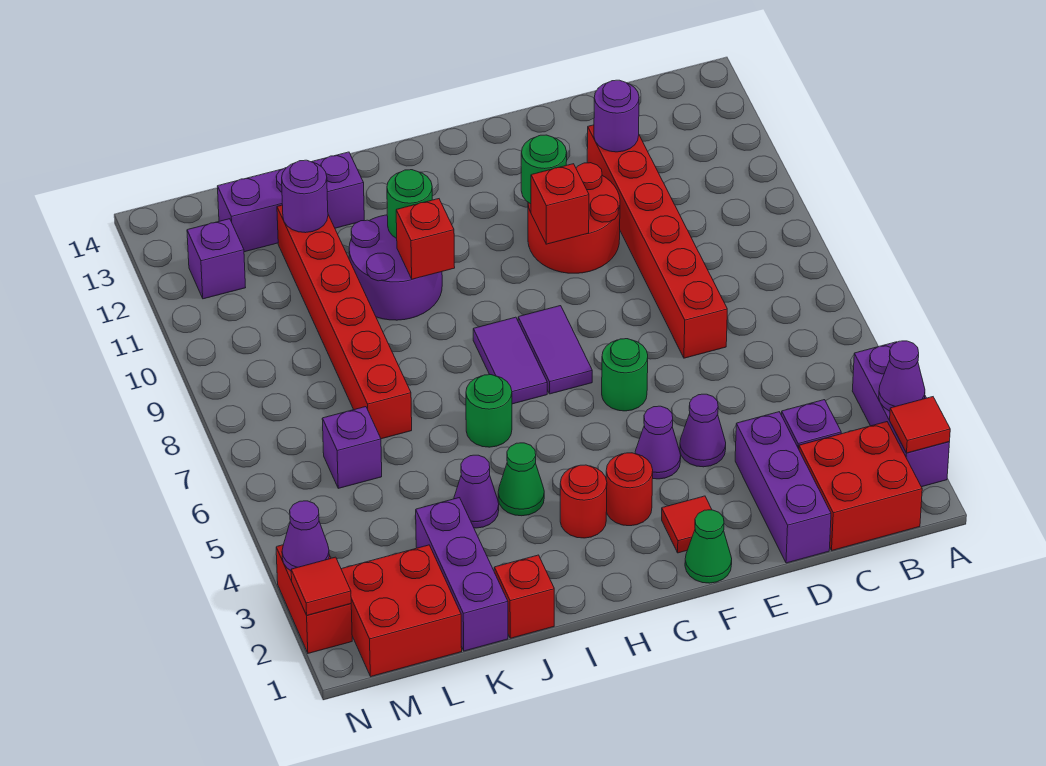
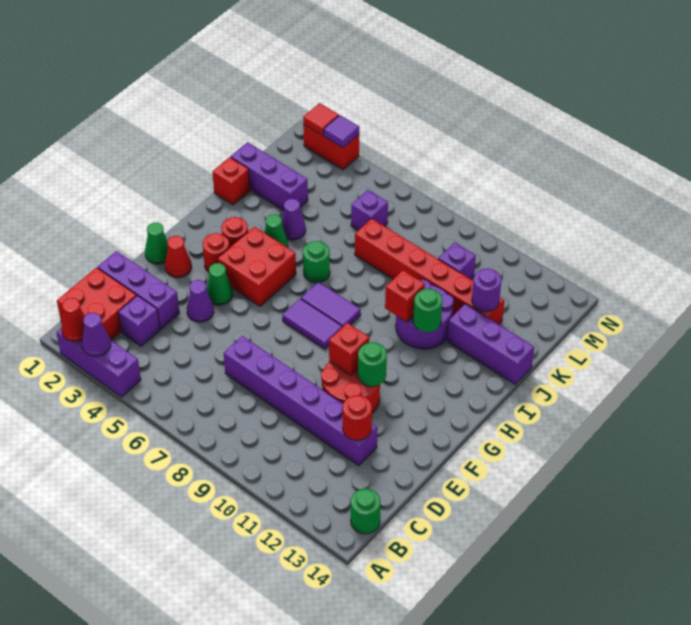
red tile A2 level 2 -> red cone A2 level 2
red brick D7:D12 level 1 -> purple brick D7:D12 level 1
purple round brick D12 level 2 -> red round brick D12 level 2
red tile F2 level 1 -> red cone F2 level 1
purple cone F4 level 1 -> green cone F4 level 1
green round brick F6 level 1 -> green round brick B14 level 1
purple brick J13:L13 level 1 -> purple brick J12:J14 level 1
red brick L1:M2 level 1 -> red brick G4:H5 level 1
purple brick M12 level 1 -> purple brick L10 level 1
purple cone N3 level 2 -> purple tile N3 level 2

